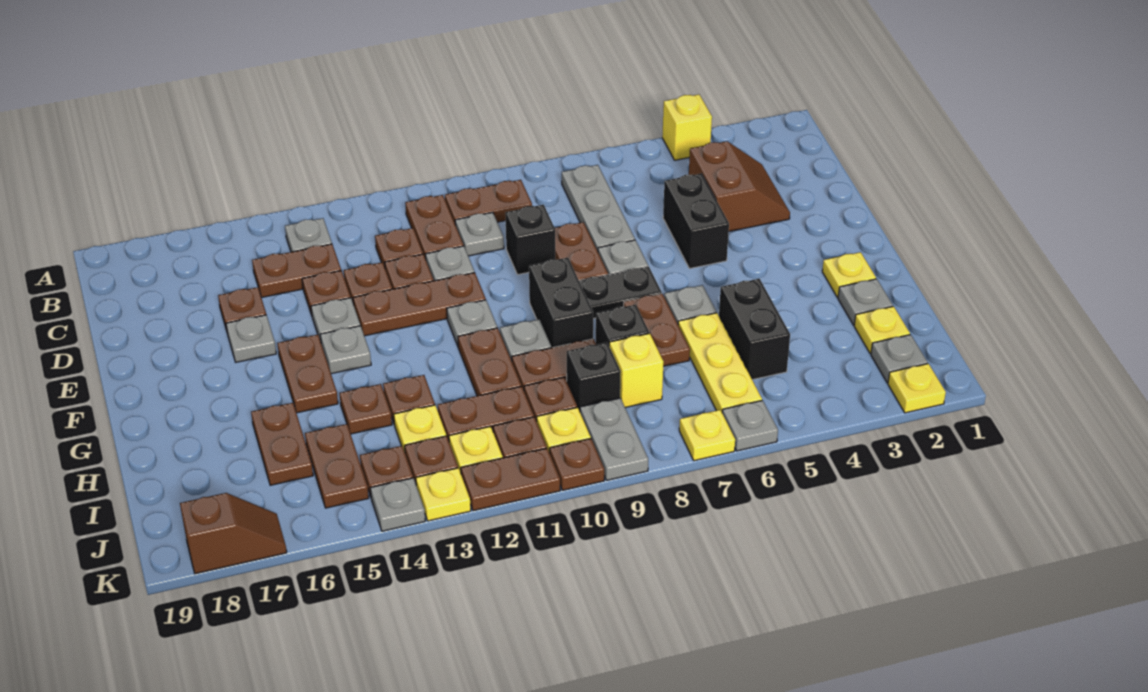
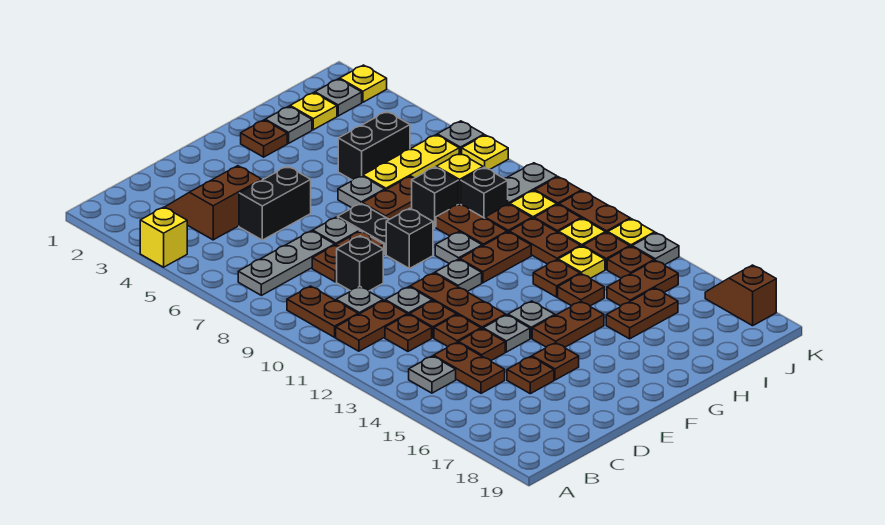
grey plate E16 level 1 -> brown plate E16 level 1
black brick F9:G9 level 1 -> black brick F9 level 1
yellow plate G2 level 1 -> brown plate G2 level 1

